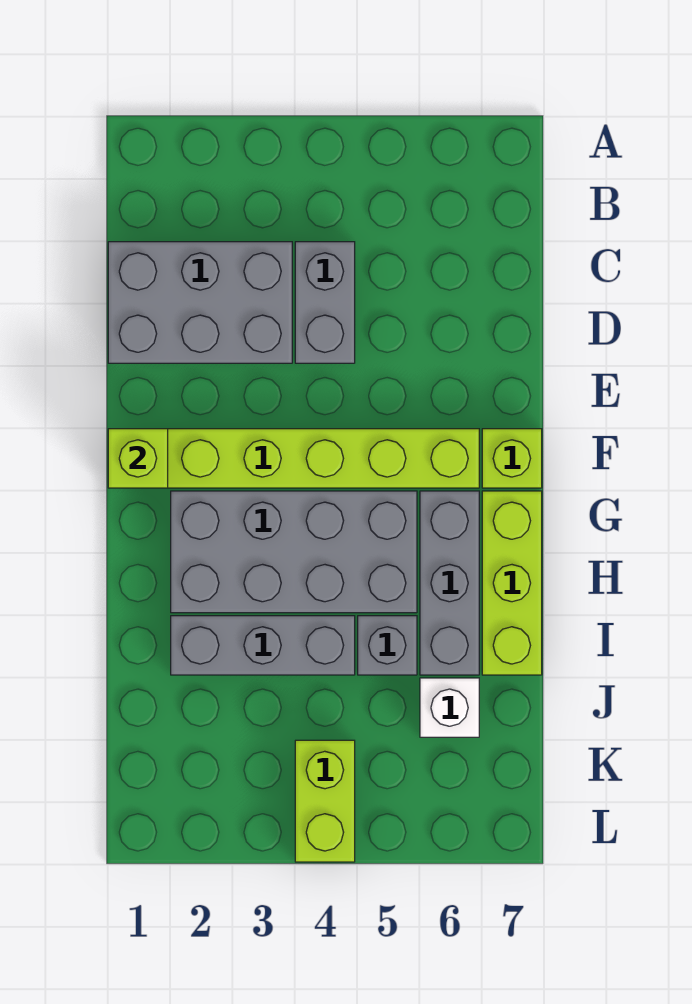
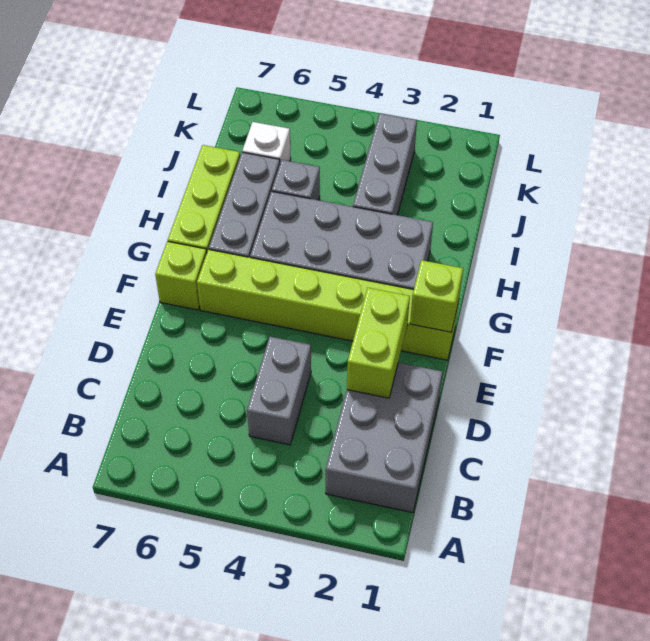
grey brick C1:D3 level 1 -> grey brick B1:D2 level 1
grey brick I2:I4 level 1 -> grey brick I3:K3 level 1
lime brick K4:L4 level 1 -> lime brick D2:E2 level 2

